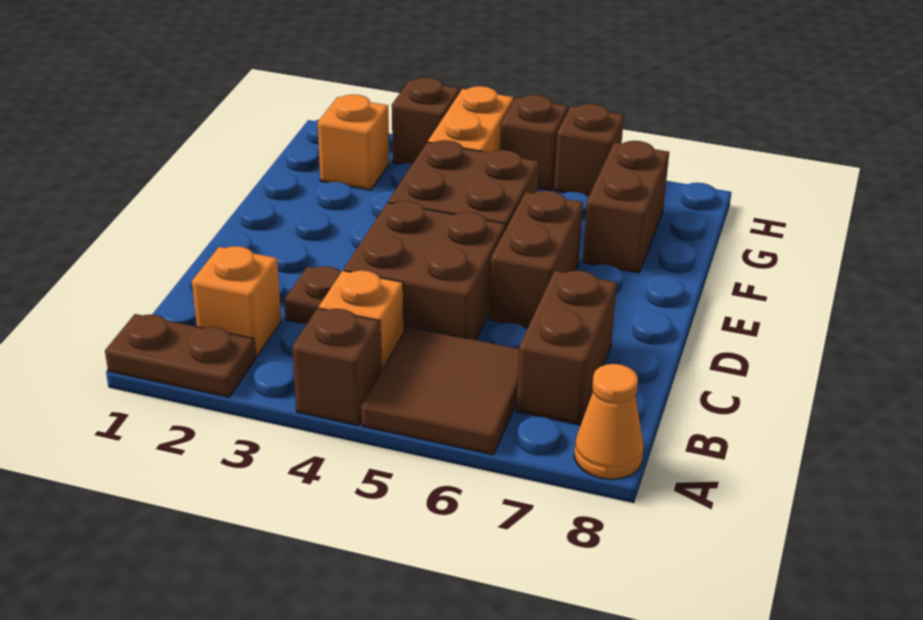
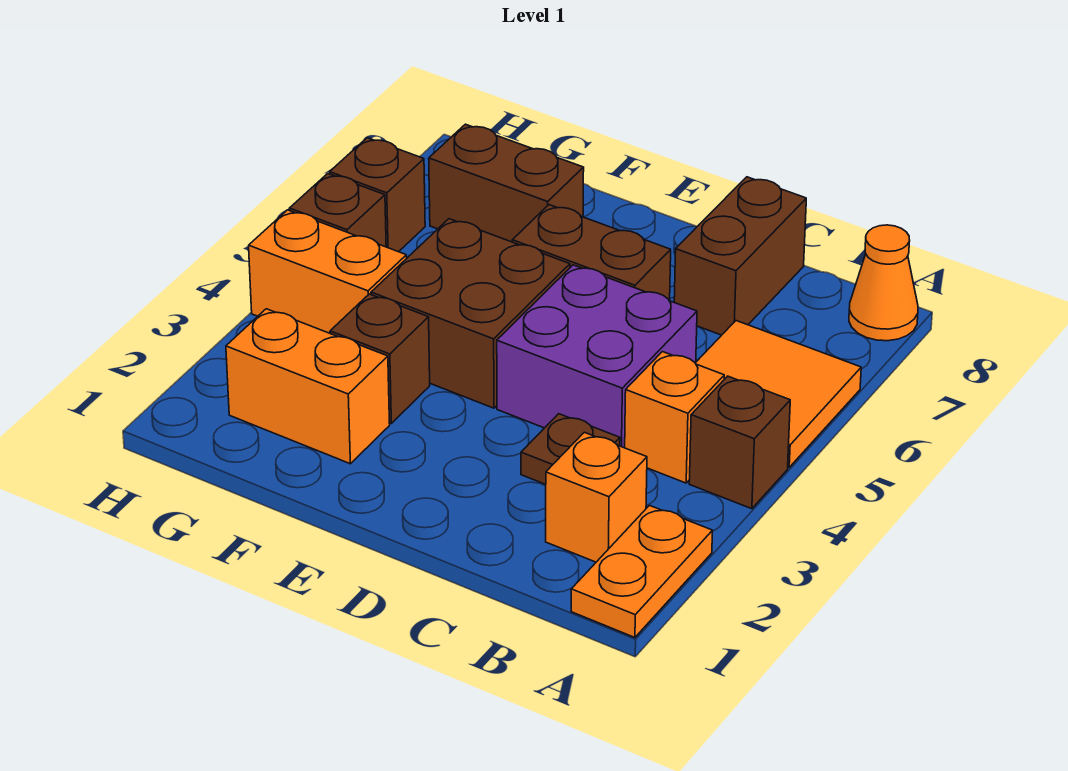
brown plate A1:A2 level 1 -> orange plate A1:A2 level 1
brown tile A5:B6 level 1 -> orange tile A5:B6 level 1
brown brick B7:C7 level 1 -> brown brick C7:C8 level 1
brown brick C4:D5 level 1 -> purple brick C4:D5 level 1
orange brick G2 level 1 -> orange brick F2:G2 level 1
brown brick H3 level 1 -> brown brick F3 level 1

